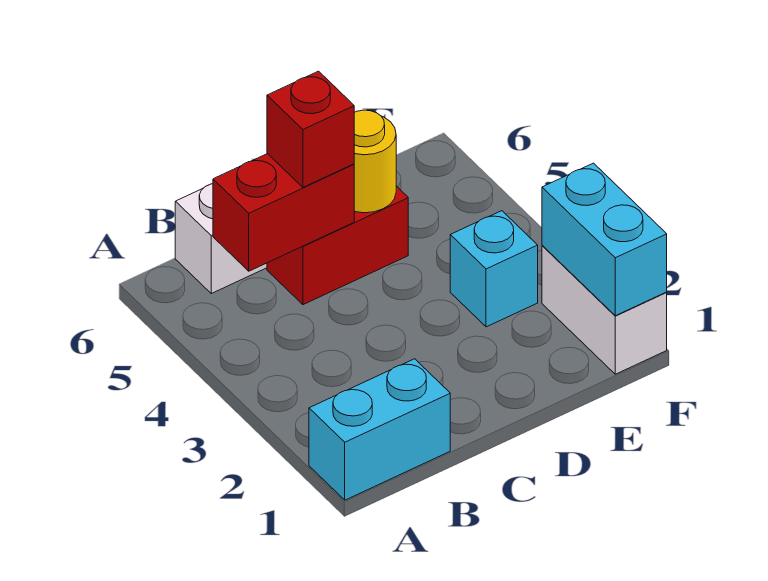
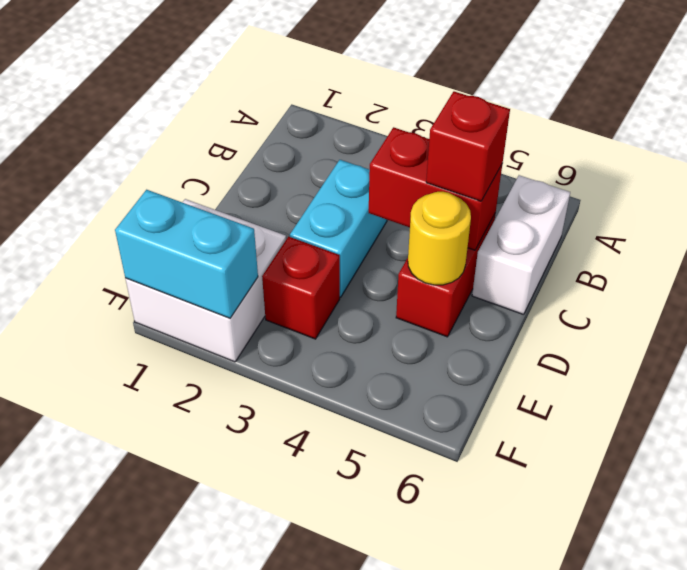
cyan brick A1:B1 level 1 -> cyan brick C3:D3 level 1
red brick B5:C5 level 2 -> red brick C4:C5 level 2
cyan brick E3 level 1 -> red brick E3 level 1
white brick F1:F2 level 1 -> white brick E1:F2 level 1

